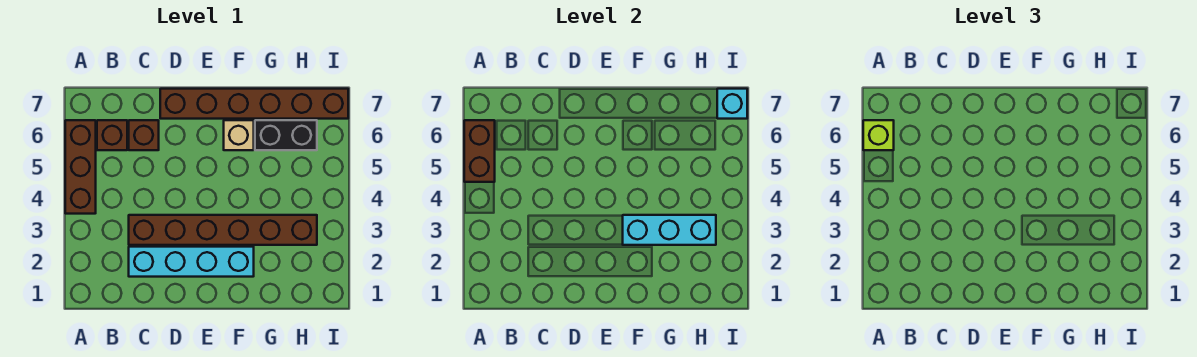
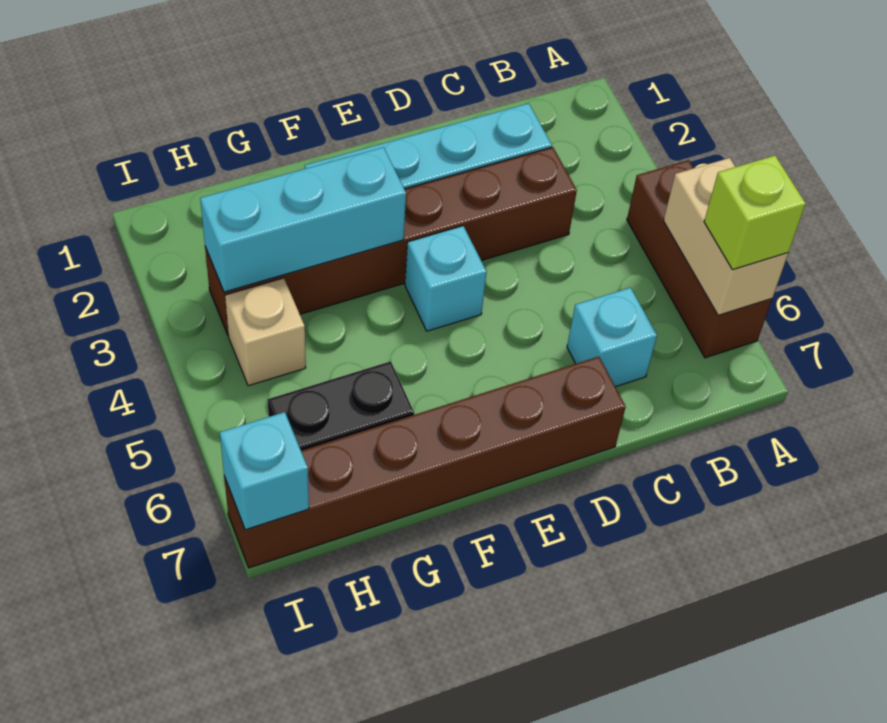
brown brick A5:A6 level 2 -> tan brick A5:A6 level 2
brown brick B6 level 1 -> none
brown brick C6 level 1 -> cyan brick C6 level 1
none -> cyan brick E4 level 1
tan brick F6 level 1 -> tan brick H4 level 1

